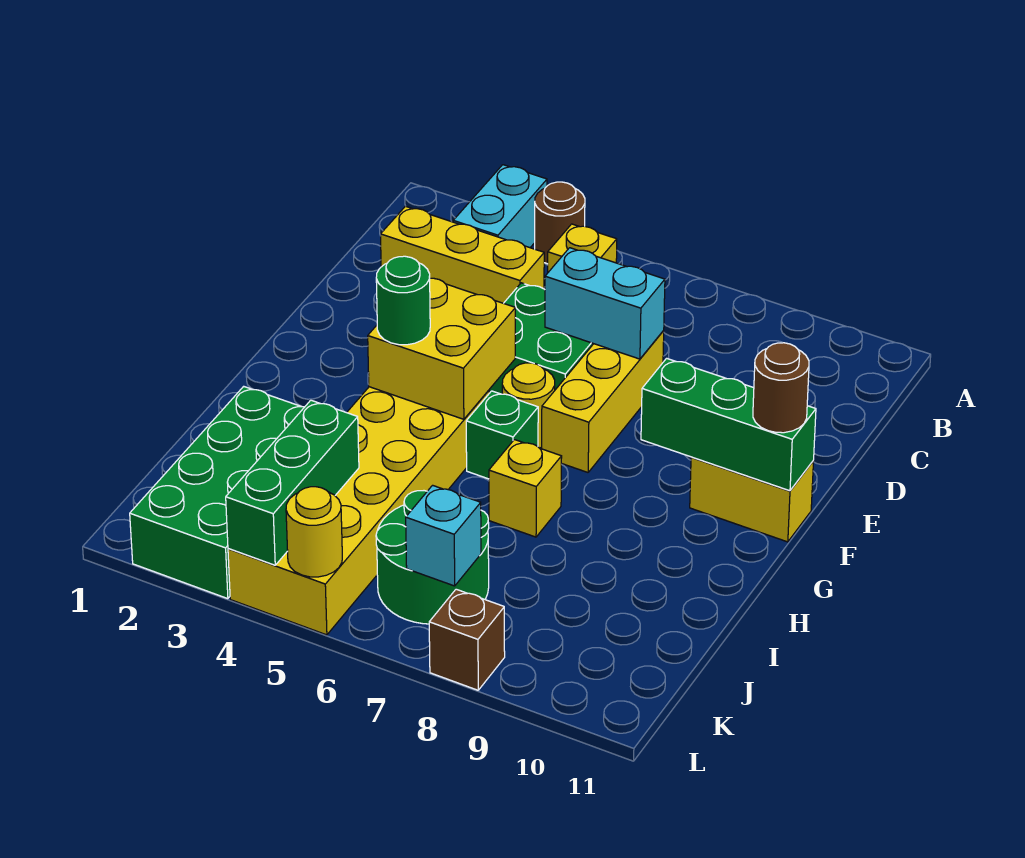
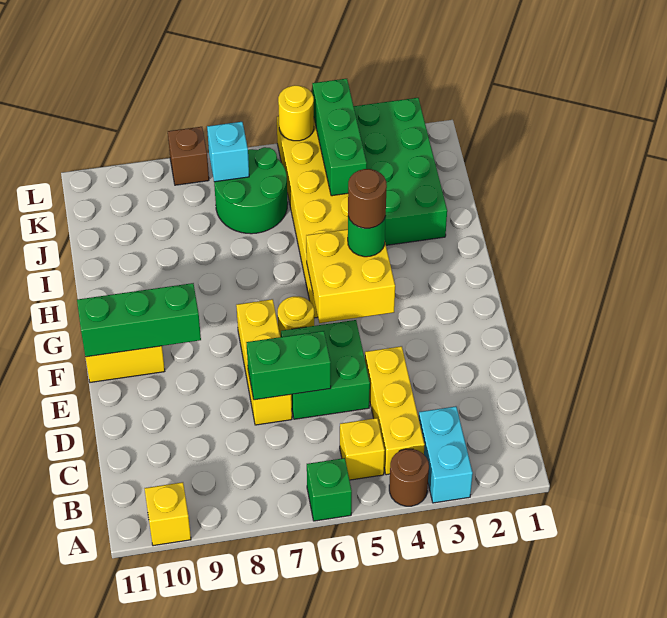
yellow brick C2:C4 level 1 -> yellow brick B4:D4 level 1
cyan brick D6:D7 level 2 -> green brick D6:D7 level 2
brown round brick F11 level 3 -> brown round brick G4 level 4
green brick G6 level 1 -> green brick A6 level 1
yellow brick H7 level 1 -> yellow brick A10 level 1

